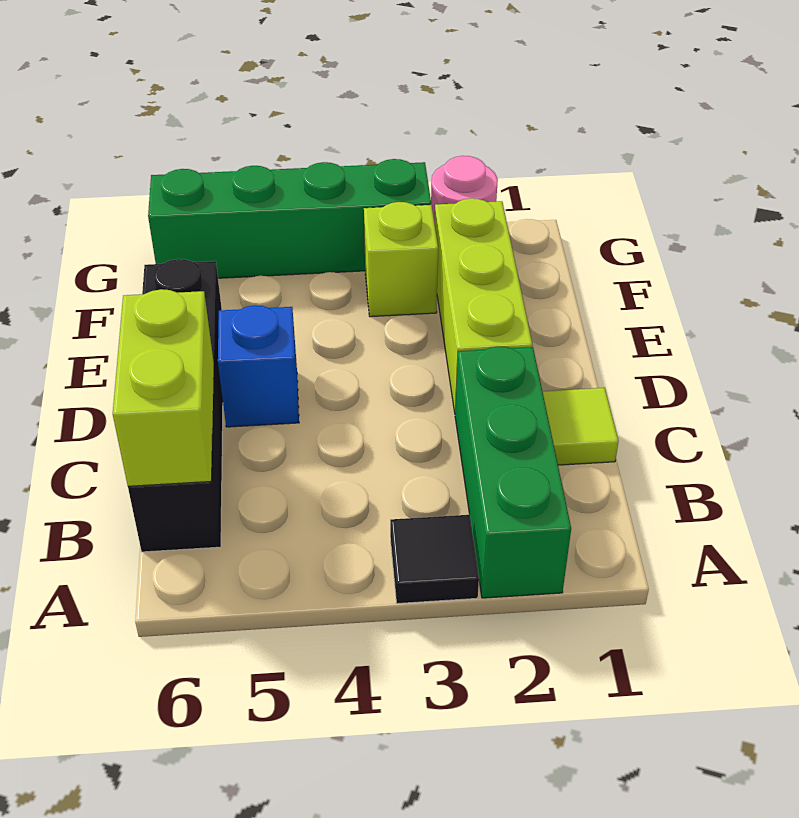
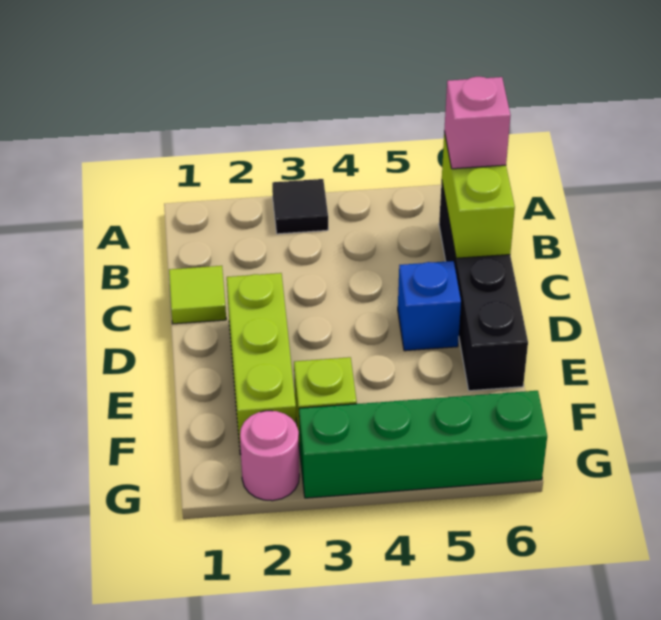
green brick A2:C2 level 1 -> none
none -> pink brick B6 level 3

